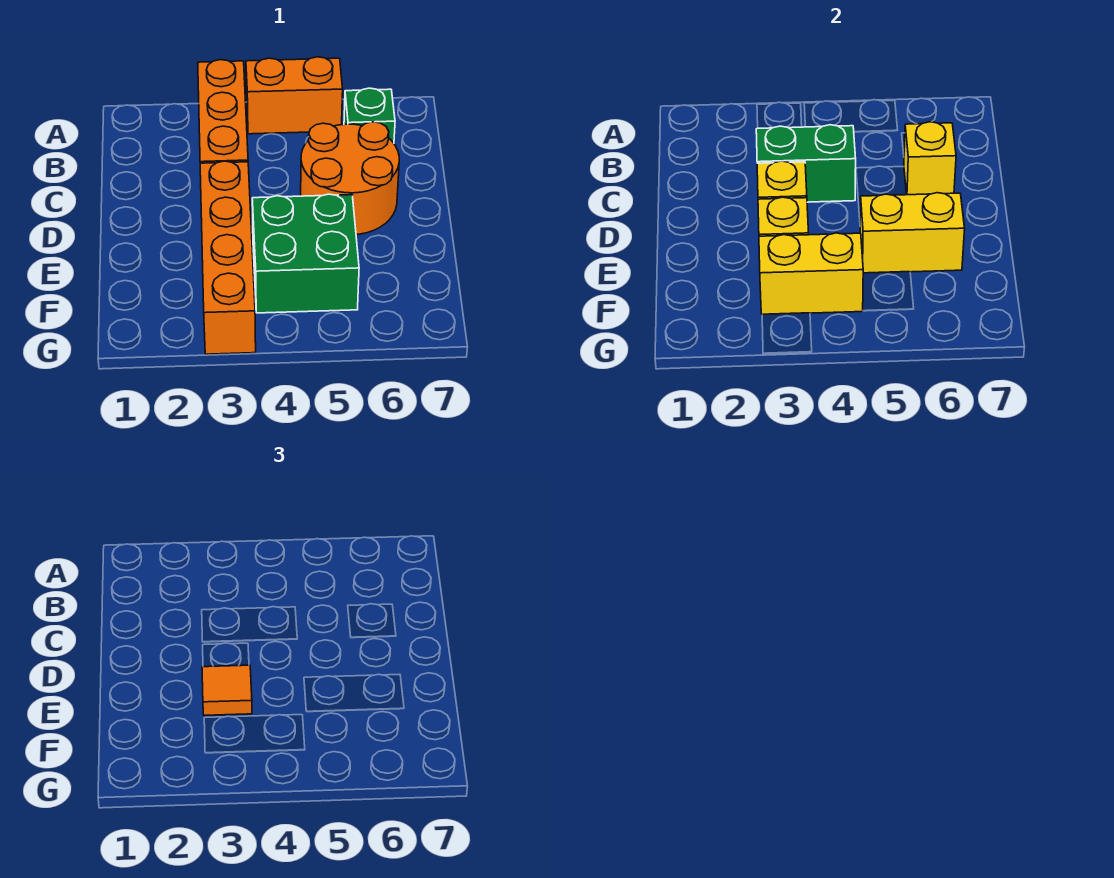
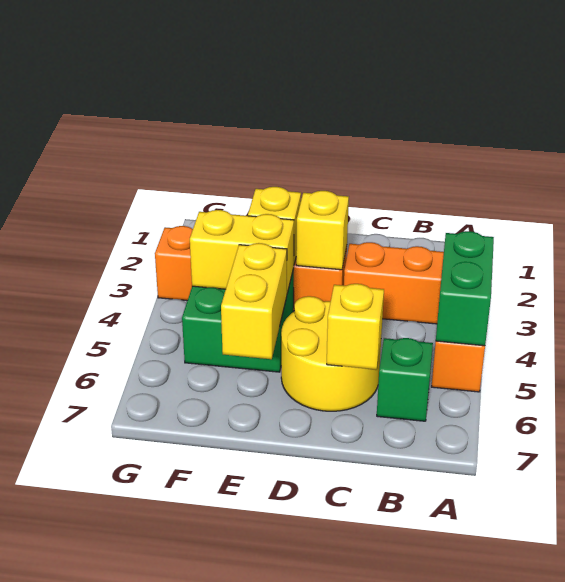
green brick C3:C4 level 2 -> green brick A4:A5 level 2
orange round brick C5:D6 level 1 -> yellow round brick C5:D6 level 1
orange tile E3 level 3 -> none
yellow brick F3:F4 level 2 -> yellow brick E4:F4 level 2

